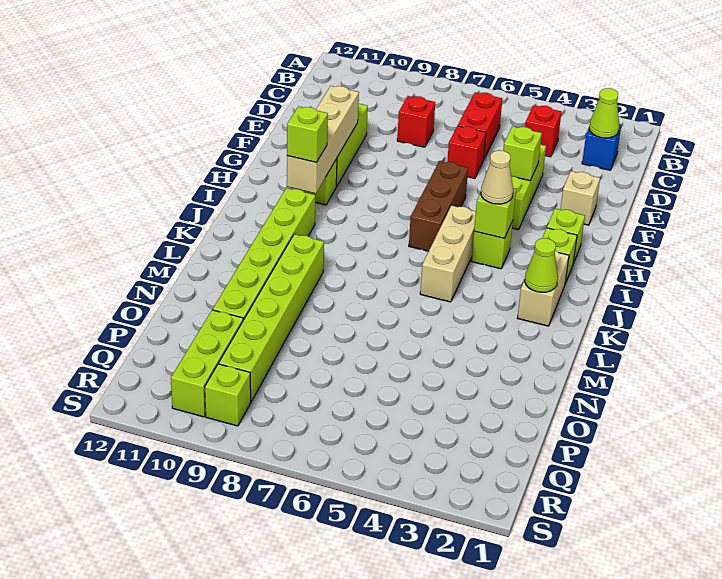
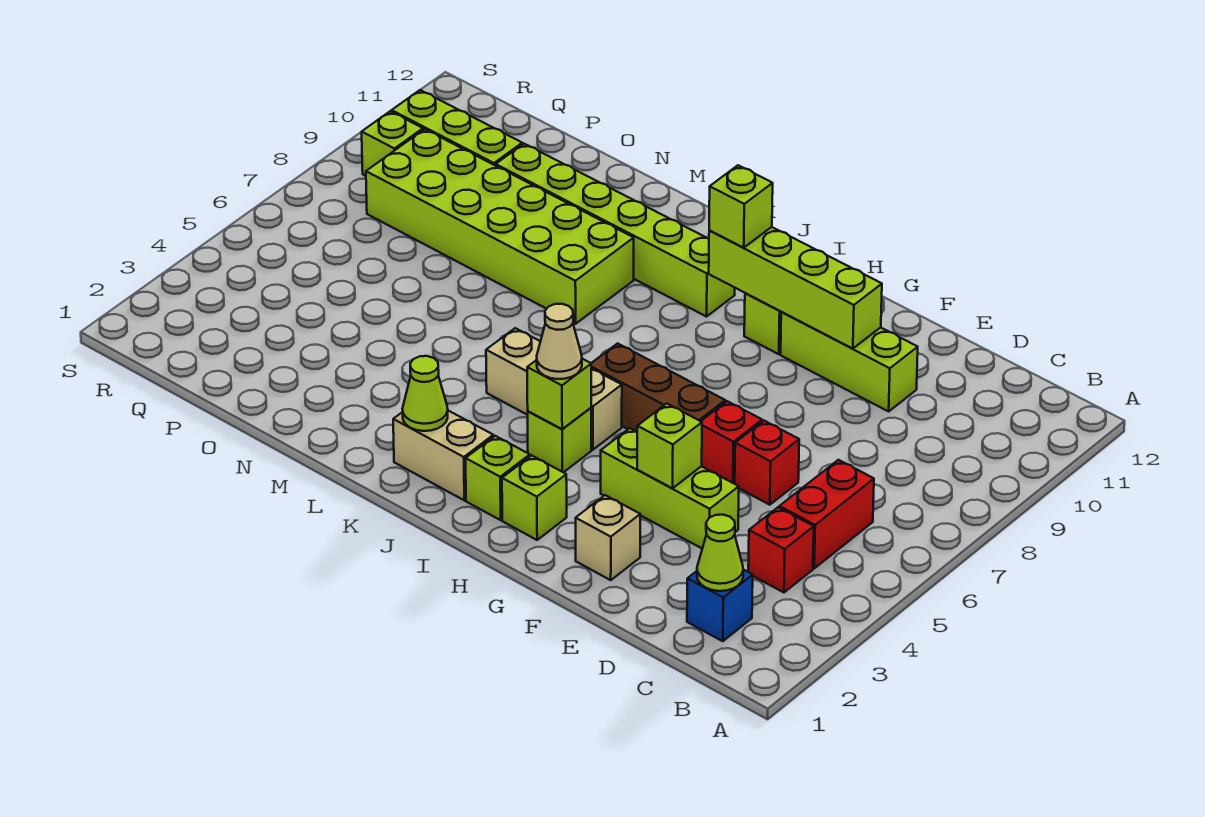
red brick C6:D6 level 1 -> red brick C5:C6 level 1
red brick D8 level 1 -> red brick F6 level 1
tan brick F10:I10 level 2 -> lime brick F10:I10 level 2
lime brick L9:Q9 level 1 -> lime brick L8:Q9 level 1

